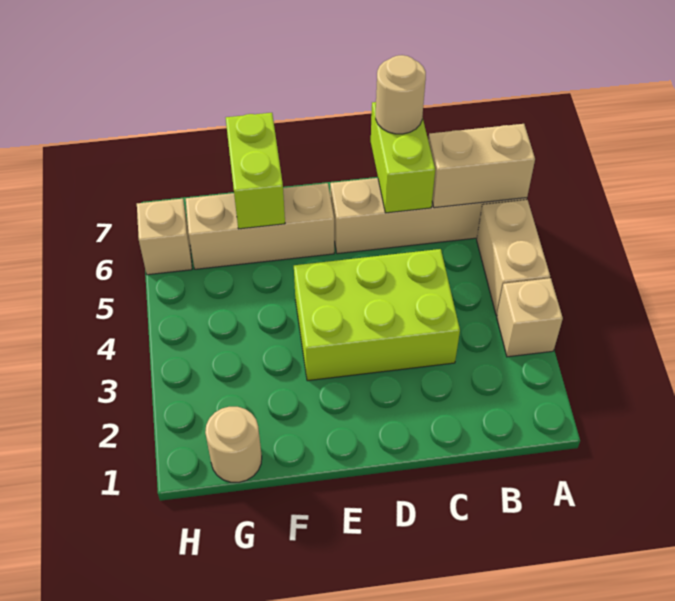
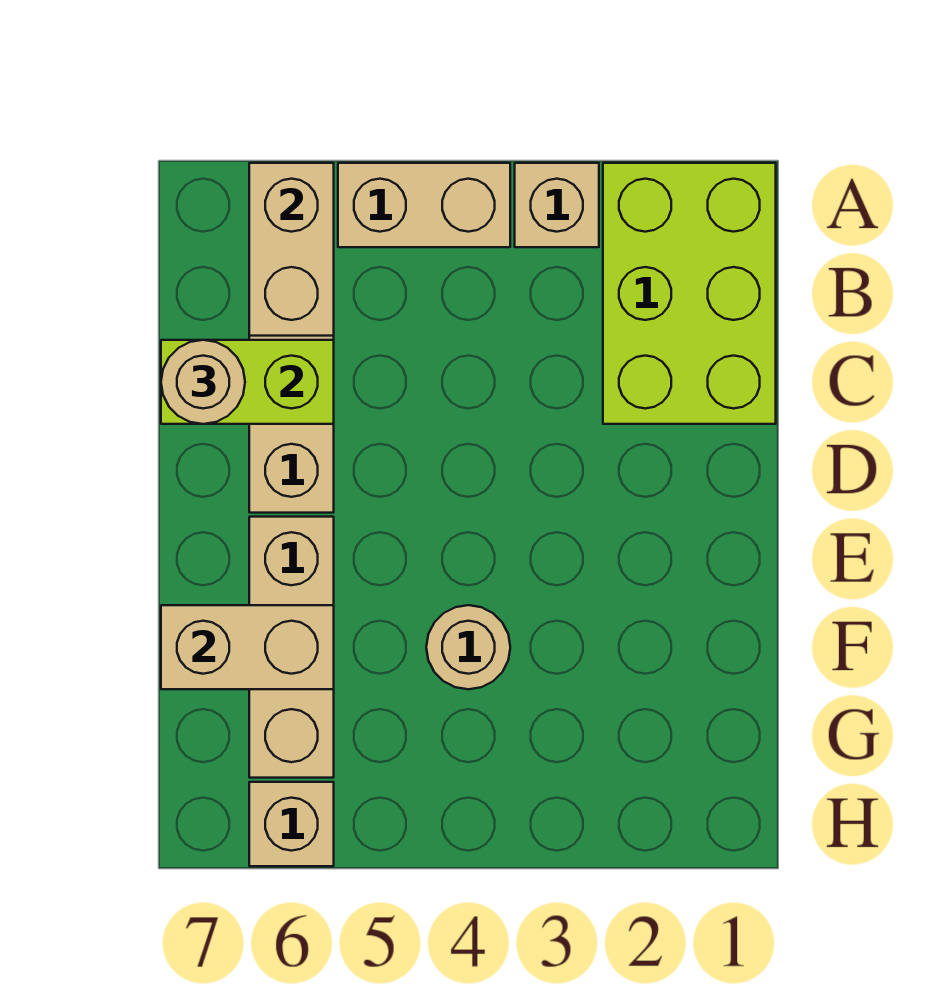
lime brick C3:E4 level 1 -> lime brick A1:C2 level 1
lime brick F6:F7 level 2 -> tan brick F6:F7 level 2
tan round brick G1 level 1 -> tan round brick F4 level 1

